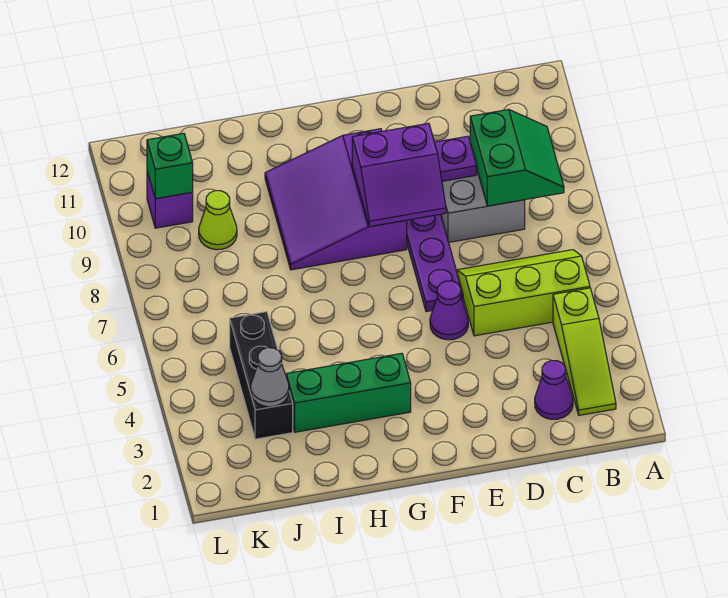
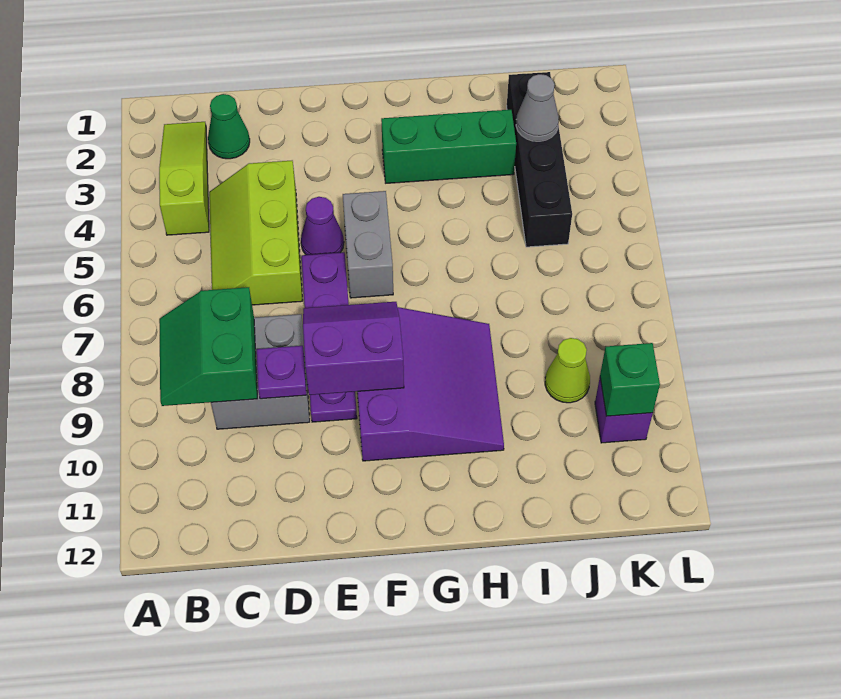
lime slope B5:D6 level 1 top 5 -> lime slope C4:D6 level 1 top D
purple cone C2 level 1 -> green cone C2 level 1
none -> grey brick F5:F6 level 1
black brick J3:J5 level 1 -> black brick J2:J5 level 1

